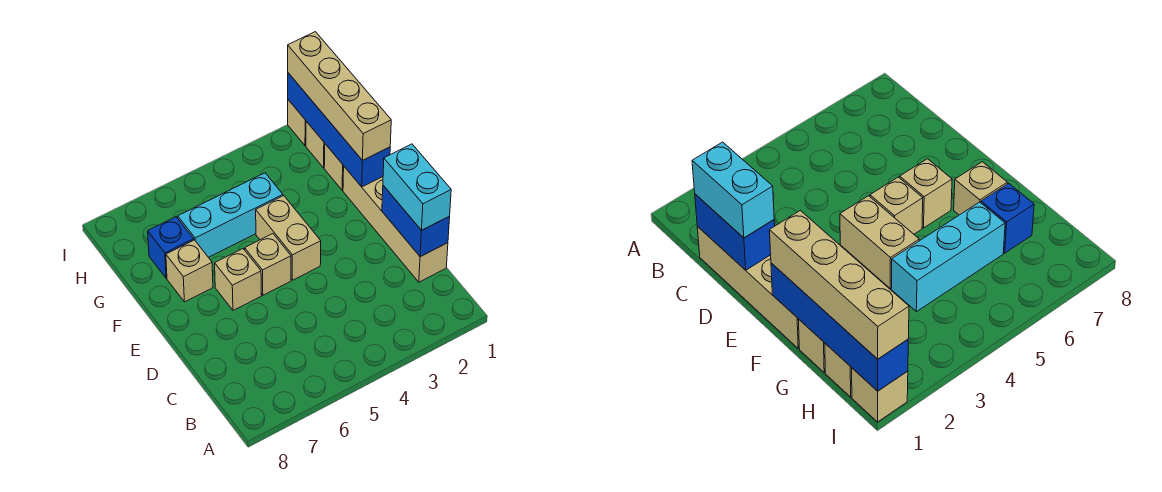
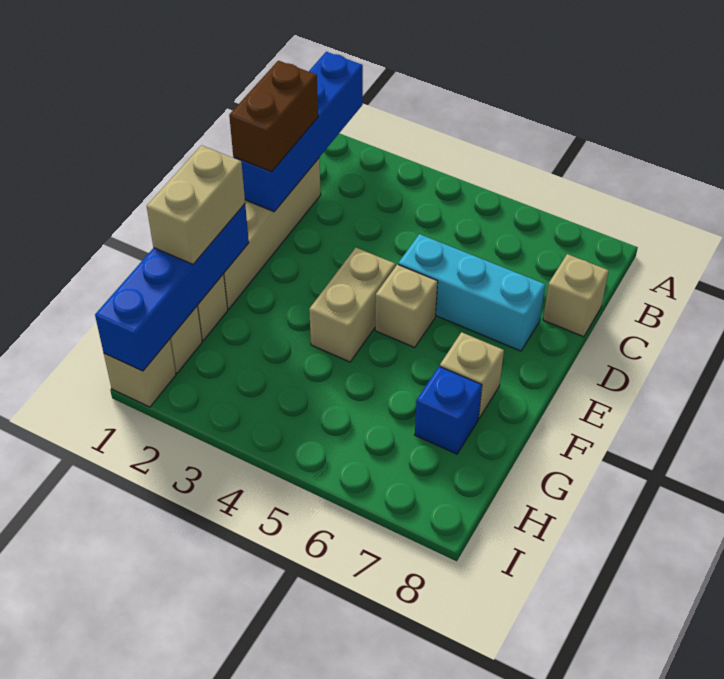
blue brick C1:D1 level 2 -> blue brick A1:D1 level 2
cyan brick C1:D1 level 3 -> brown brick C1:D1 level 3
tan brick E6 level 1 -> tan brick C8 level 1
tan brick F1:I1 level 3 -> tan brick F1:G1 level 3
cyan brick G4:G6 level 1 -> cyan brick D5:D7 level 1

